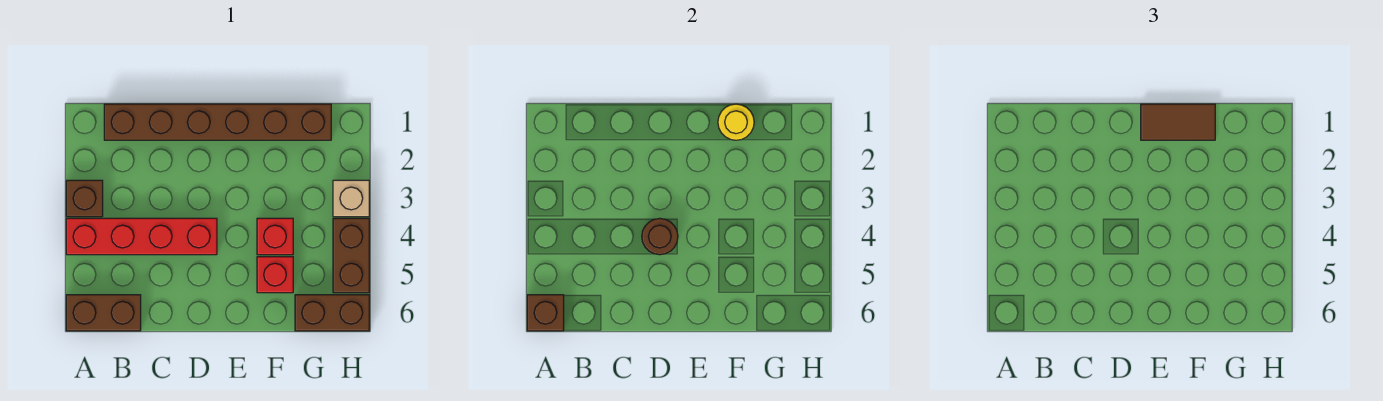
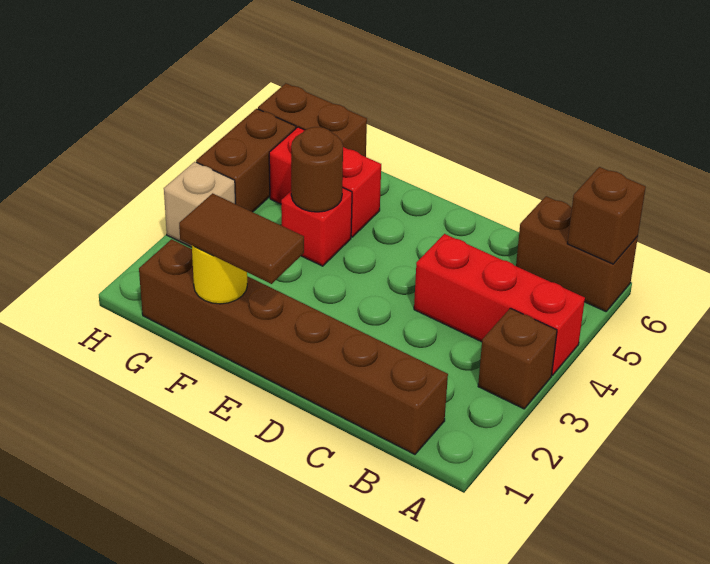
red brick A4:D4 level 1 -> red brick A4:C4 level 1
brown round brick D4 level 2 -> brown round brick F4 level 2
red brick F5 level 1 -> red brick F5:G5 level 1

